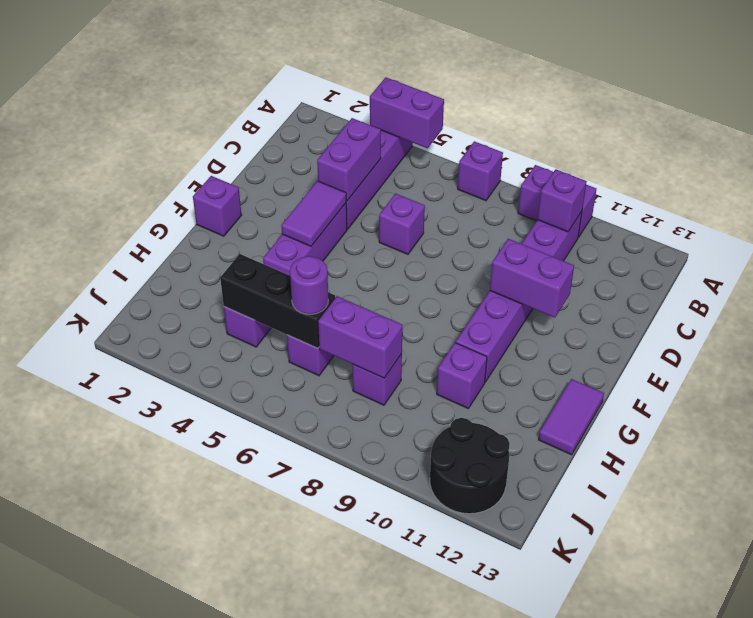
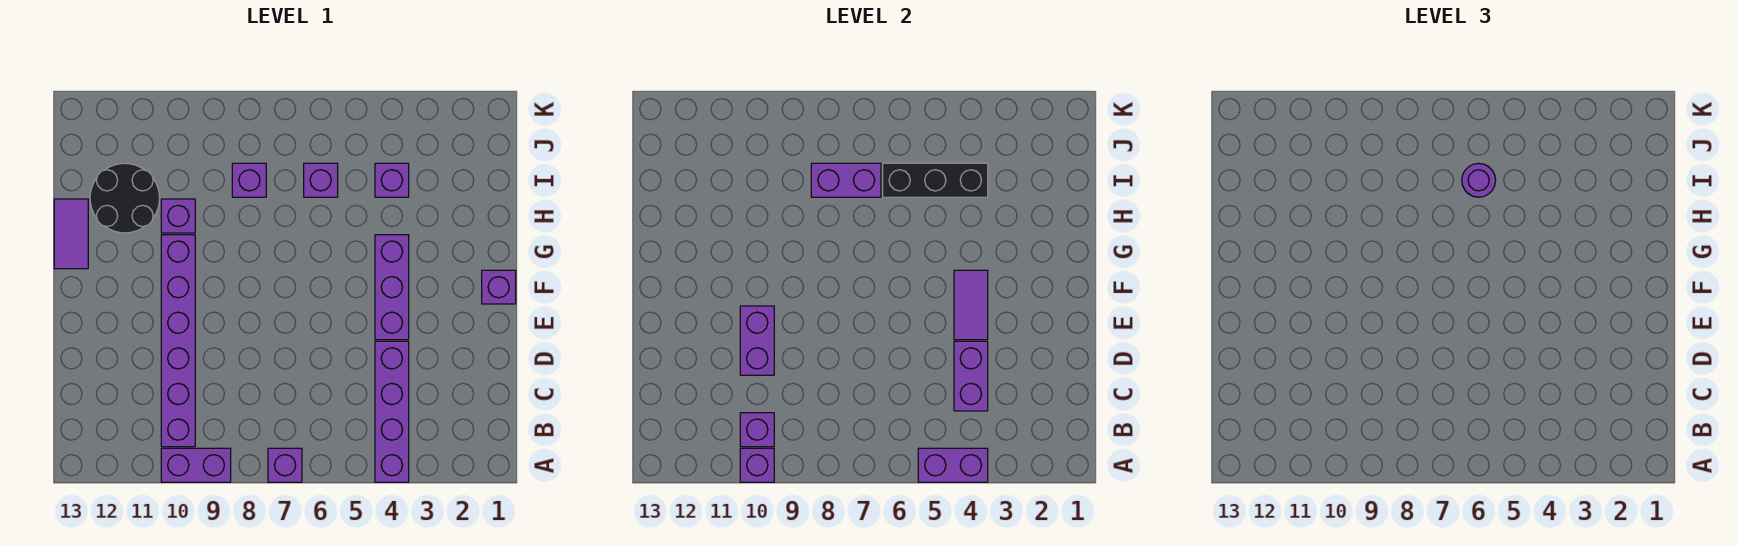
purple brick D6 level 1 -> purple brick A10 level 2
purple brick E10:E11 level 2 -> purple brick D10:E10 level 2
black round brick J11:K12 level 1 -> black round brick H11:I12 level 1

